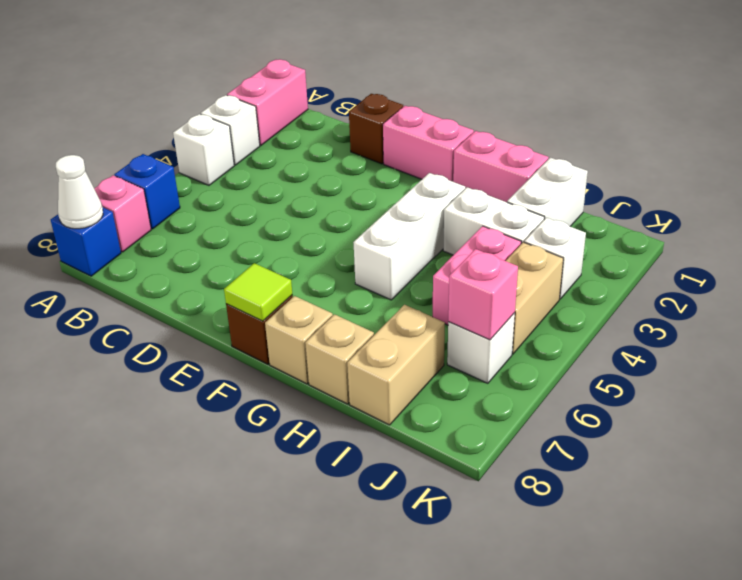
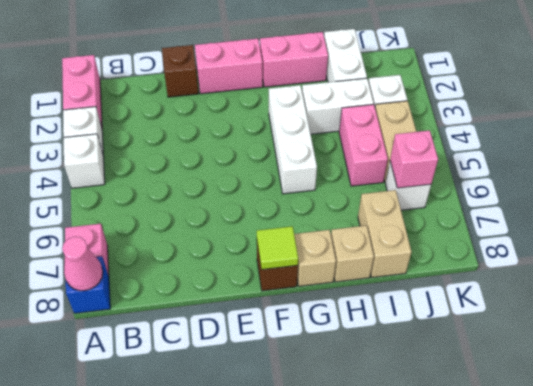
blue brick A6 level 1 -> none
white cone A8 level 2 -> pink cone A8 level 2

